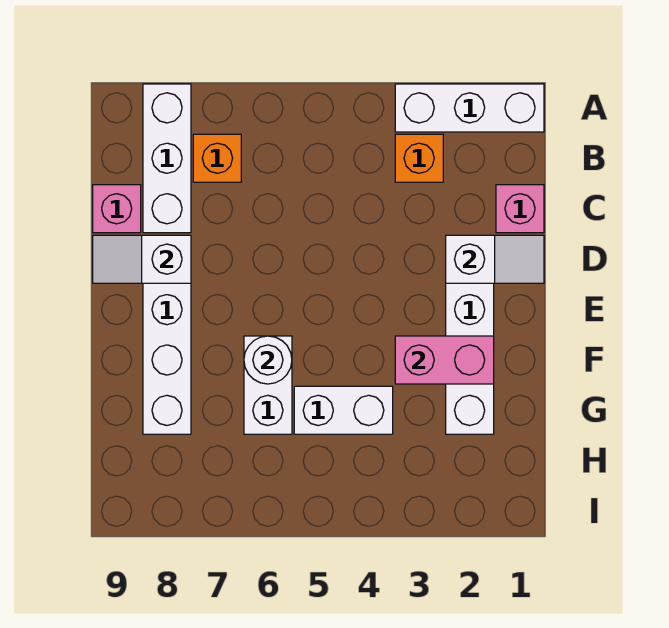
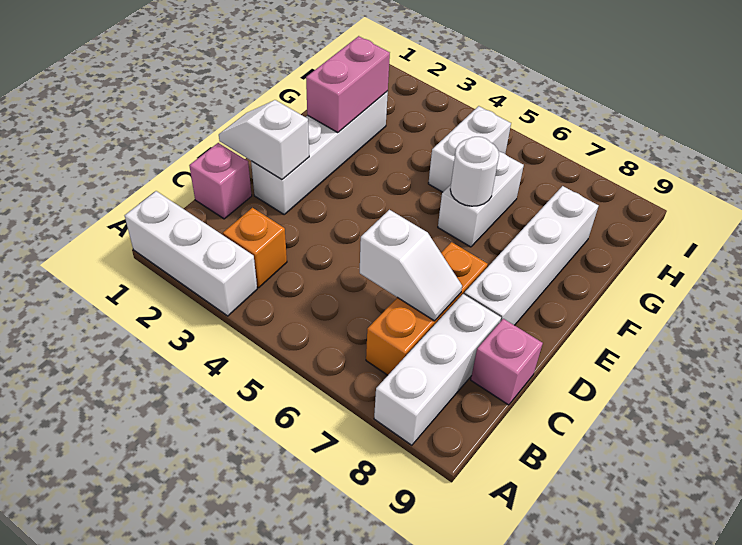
orange brick B7 level 1 -> orange brick B7:D7 level 1
white slope D8:D9 level 2 top 8 -> white slope C6:C7 level 2 top 6
pink brick F2:F3 level 2 -> pink brick F2:G2 level 2
white brick G4:G5 level 1 -> white brick G5:H5 level 1

